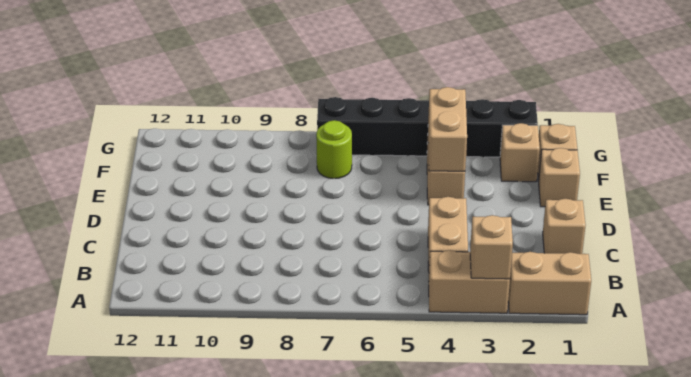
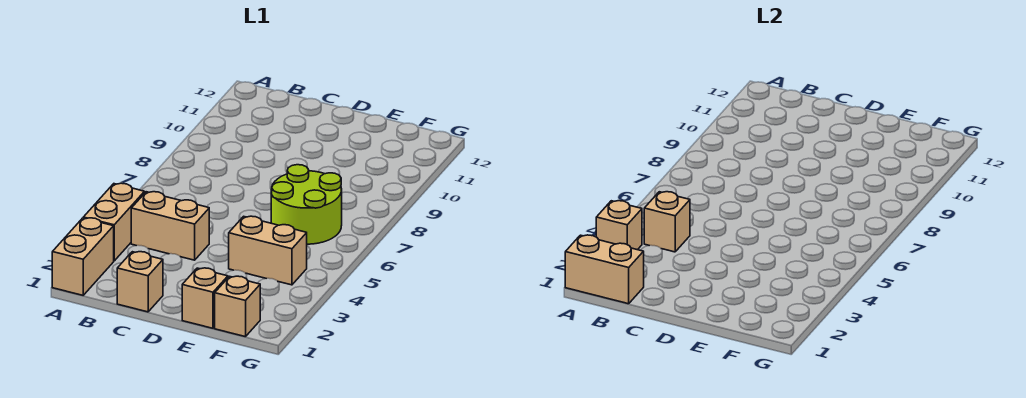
tan brick E4:F4 level 2 -> tan brick A1:B1 level 2
tan brick F2 level 1 -> tan brick B4 level 2
lime round brick F7 level 1 -> lime round brick E6:F7 level 1
black brick G2:G7 level 1 -> none

